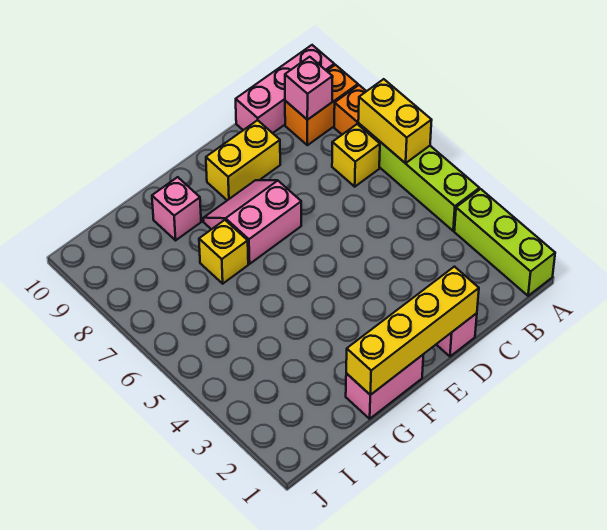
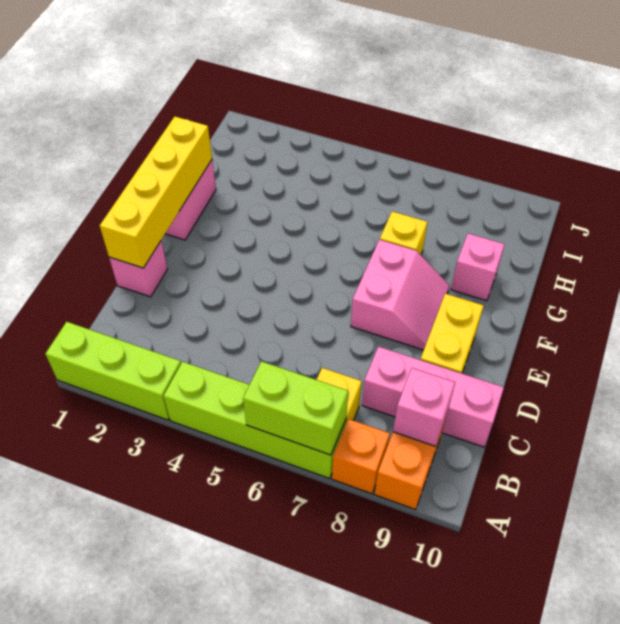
yellow brick A6:A7 level 2 -> lime brick A6:A7 level 2
pink brick A10:C10 level 1 -> pink brick C8:C10 level 1

